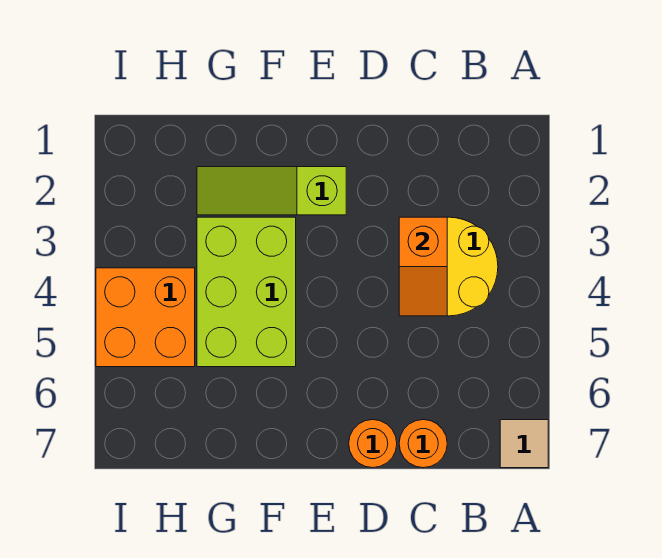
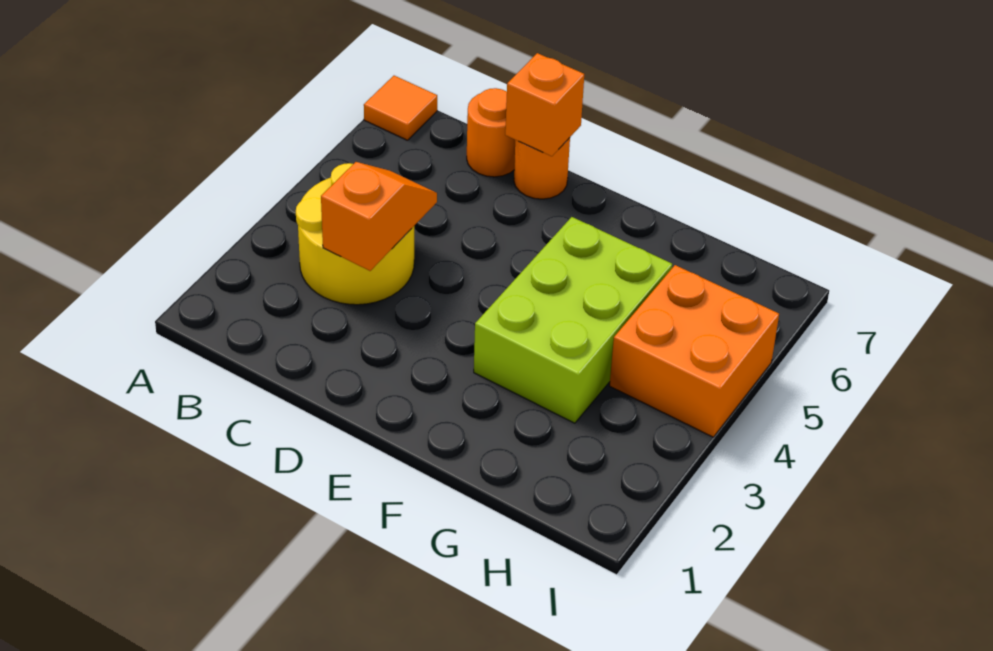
tan tile A7 level 1 -> orange tile A7 level 1
none -> orange brick D7 level 2
lime slope E2:G2 level 1 top E -> none

